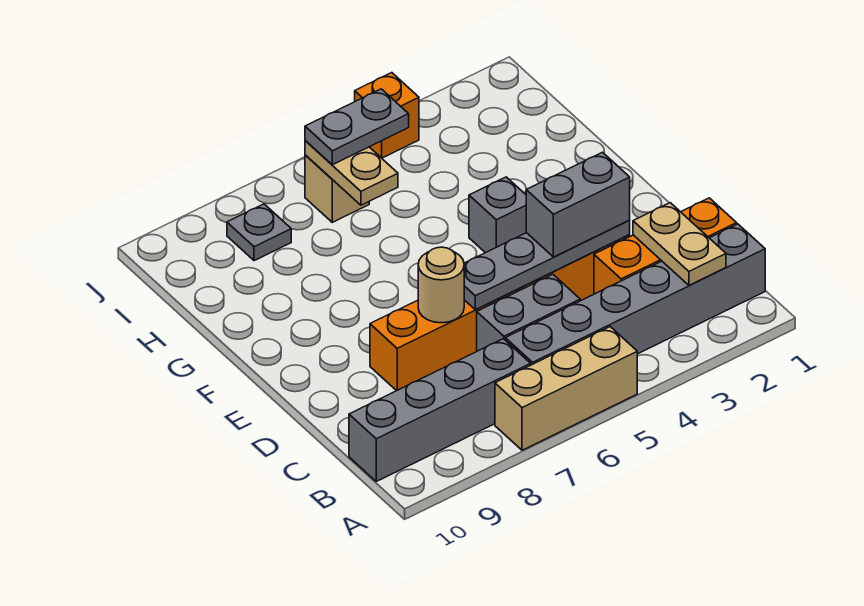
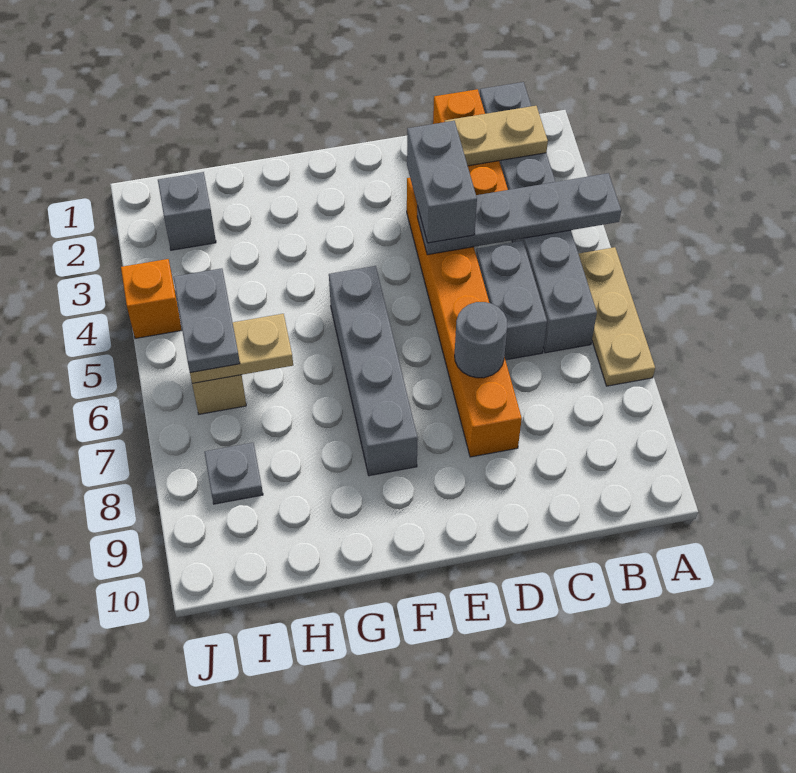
tan brick A5:A7 level 1 -> tan plate A5:A7 level 1
grey brick B7:B10 level 1 -> grey brick F5:F8 level 1
grey plate D3:D6 level 2 -> grey plate A4:D4 level 2
tan round brick D7 level 2 -> grey round brick D7 level 2
grey brick F4 level 1 -> grey brick I2 level 1

